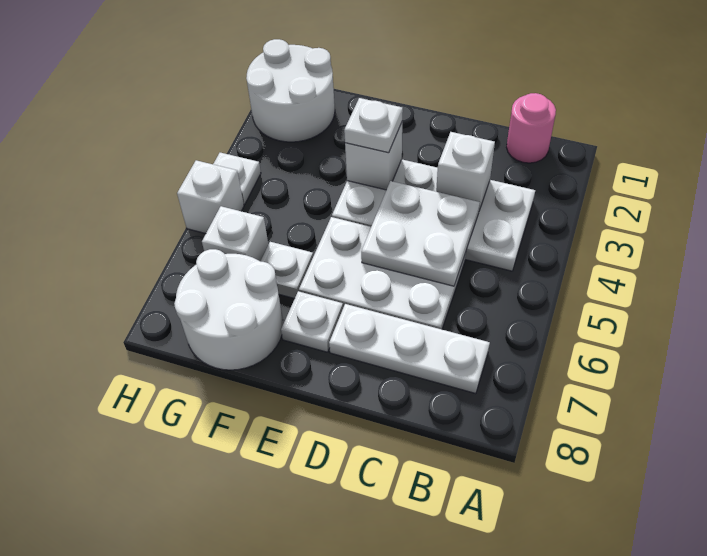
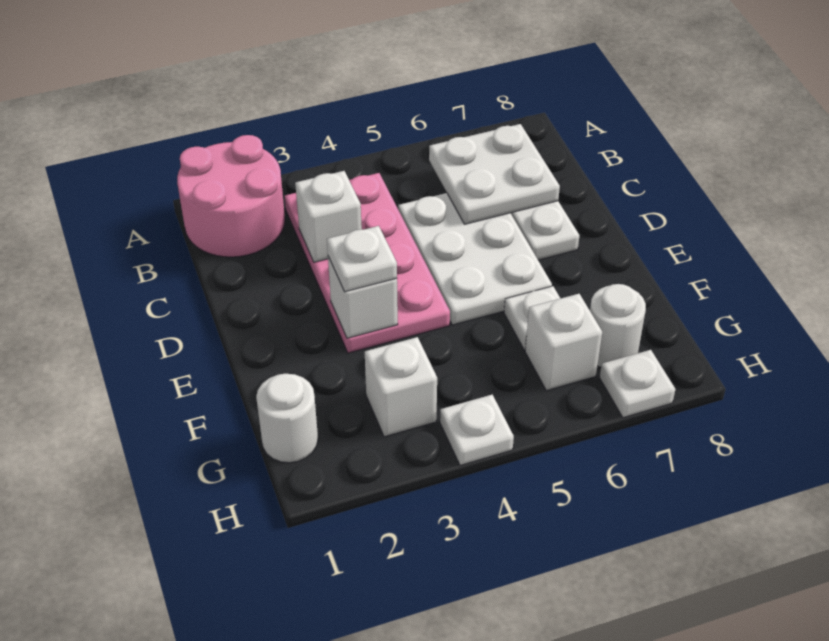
pink round brick B1 level 1 -> pink round brick A1:B2 level 1
white plate B3:E4 level 1 -> pink plate B3:E4 level 1
white plate C4:D5 level 2 -> white plate B6:C7 level 2
white plate E7 level 1 -> white plate H7 level 1
white round brick F7:G8 level 1 -> white round brick G7 level 1
white round brick G1:H2 level 1 -> white round brick G1 level 1
white brick H5 level 1 -> white brick G3 level 1

